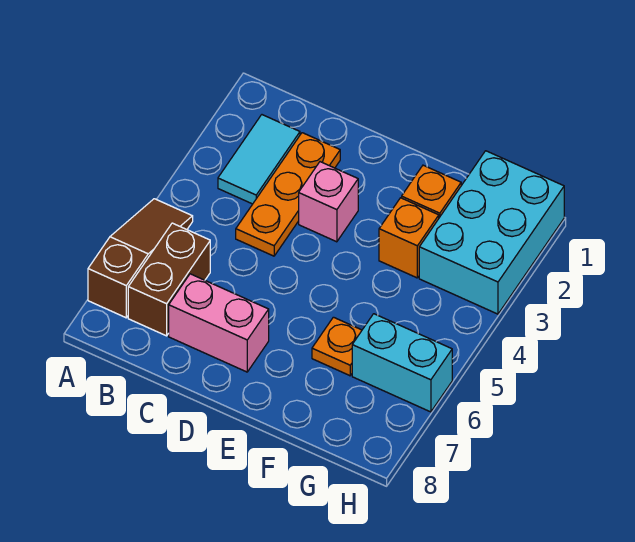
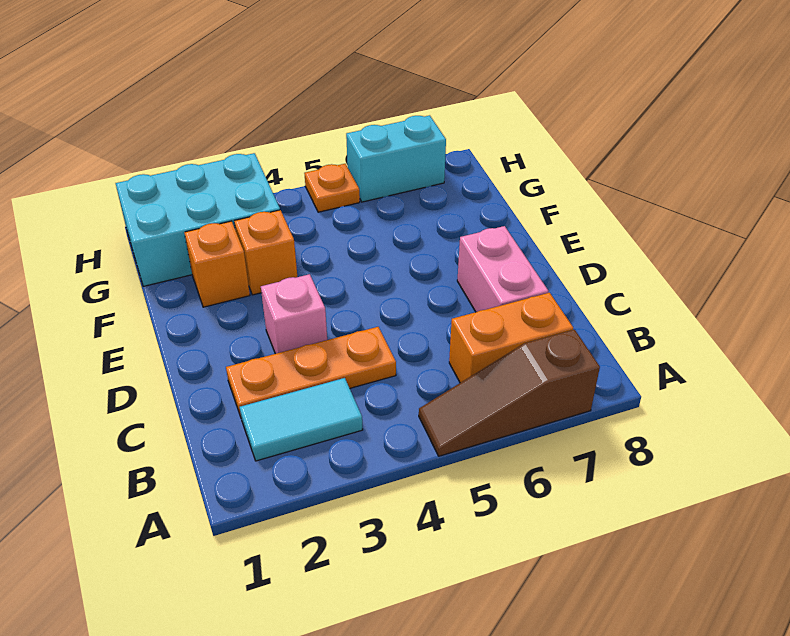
brown brick B6:B7 level 1 -> orange brick B6:B7 level 1
orange plate F6 level 1 -> orange plate H5 level 1
cyan brick G6:H6 level 1 -> cyan brick H6:H7 level 1

